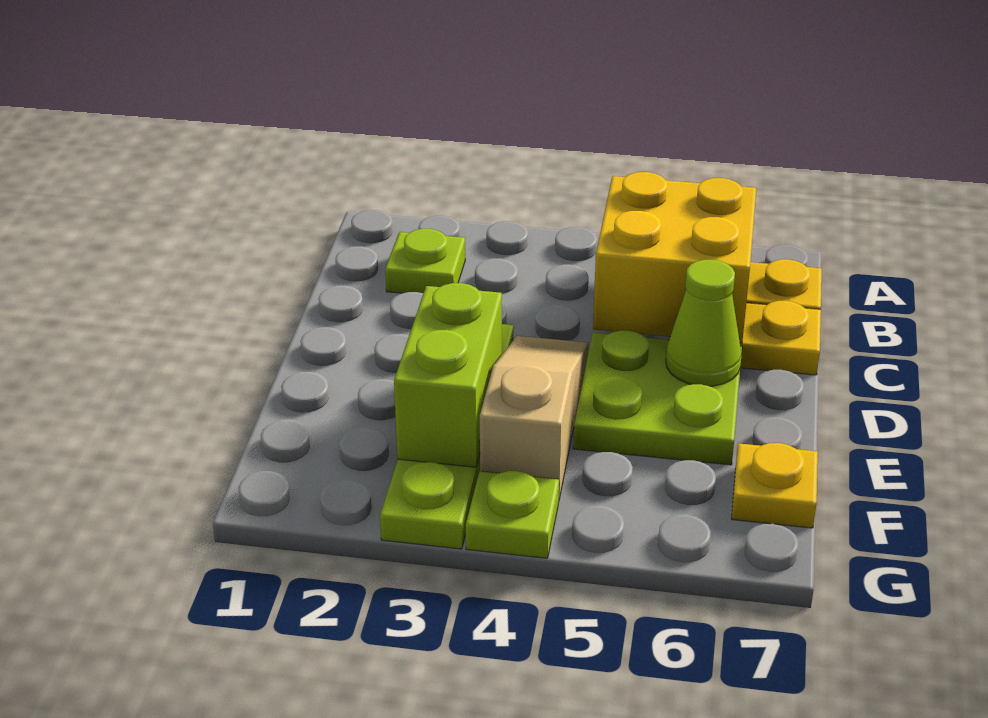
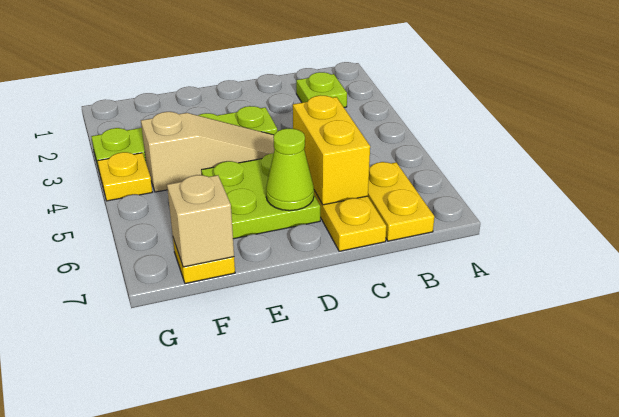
yellow brick B5:C6 level 2 -> yellow brick C5:C6 level 2
lime brick E3:F3 level 2 -> none
none -> tan brick F7 level 2
lime plate G4 level 1 -> yellow plate G4 level 1

